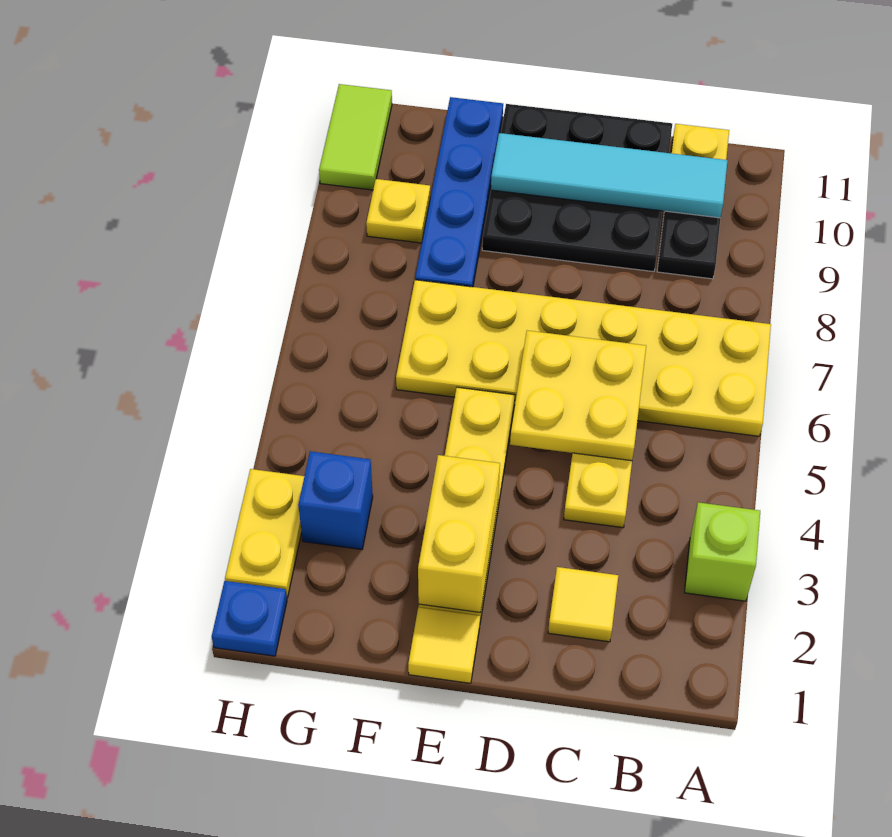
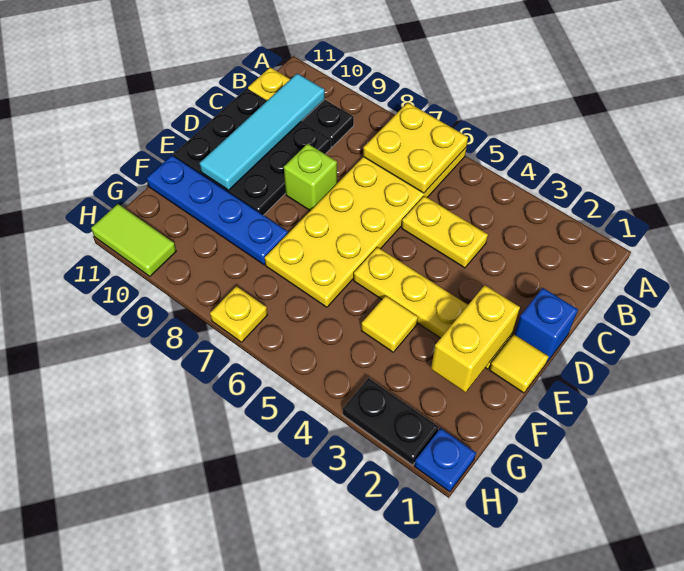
lime brick A3 level 1 -> lime brick D8 level 1
yellow tile C2 level 1 -> yellow tile F4 level 1
yellow plate C5:D6 level 2 -> yellow plate A6:B7 level 2
yellow brick E2:E3 level 2 -> yellow brick E2:F2 level 2
blue brick G3 level 1 -> blue brick D1 level 1
yellow plate G9 level 1 -> yellow plate H7 level 1
yellow plate H2:H3 level 1 -> black plate H2:H3 level 1

